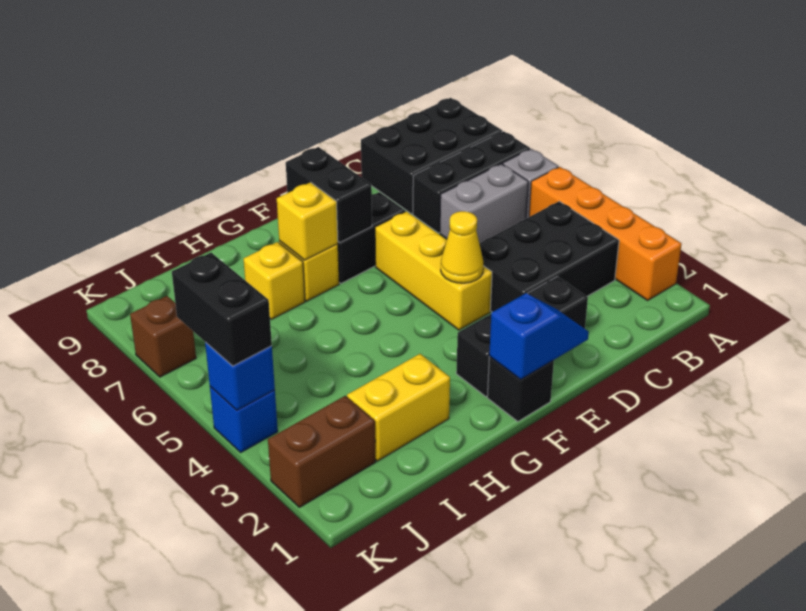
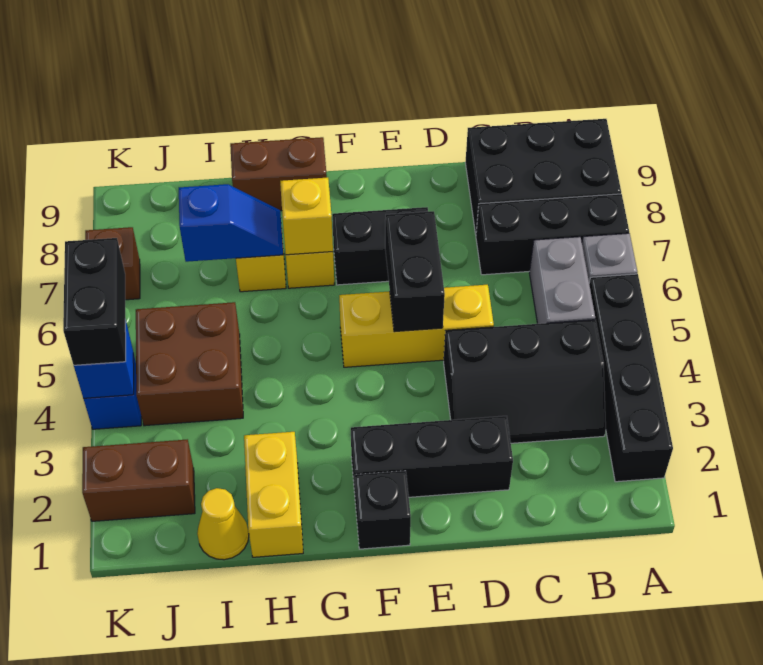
orange brick A2:A5 level 1 -> black brick A2:A5 level 1
black brick B3:D4 level 1 -> black slope B3:D4 level 1 top 4
grey brick B6:C6 level 1 -> grey brick B5:B6 level 1
blue slope E1:F1 level 2 top F -> blue slope H7:I7 level 2 top I
yellow brick E4:E6 level 1 -> yellow brick D5:F5 level 1
yellow cone E4 level 2 -> yellow cone I1 level 1
black brick F7:F8 level 2 -> black brick E5:E6 level 2
none -> brown brick G9:H9 level 1
yellow brick H2:I2 level 1 -> yellow brick H1:H2 level 1
none -> brown brick I4:J5 level 1

